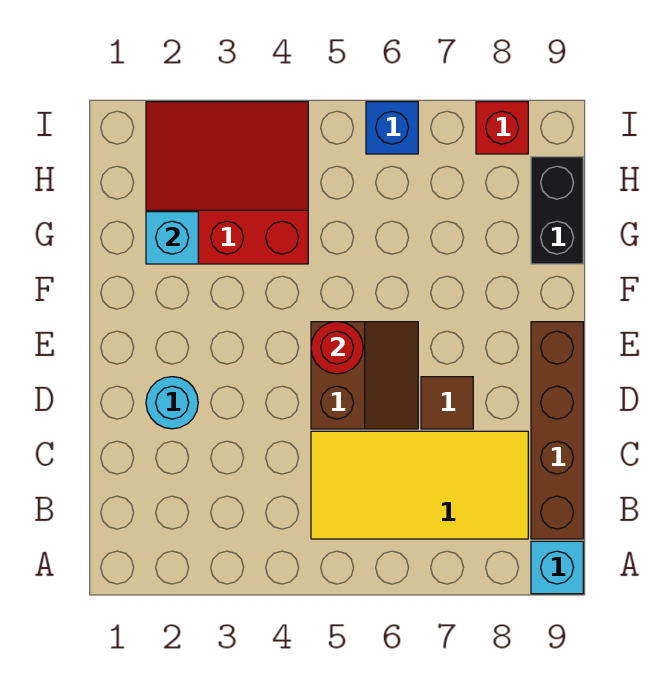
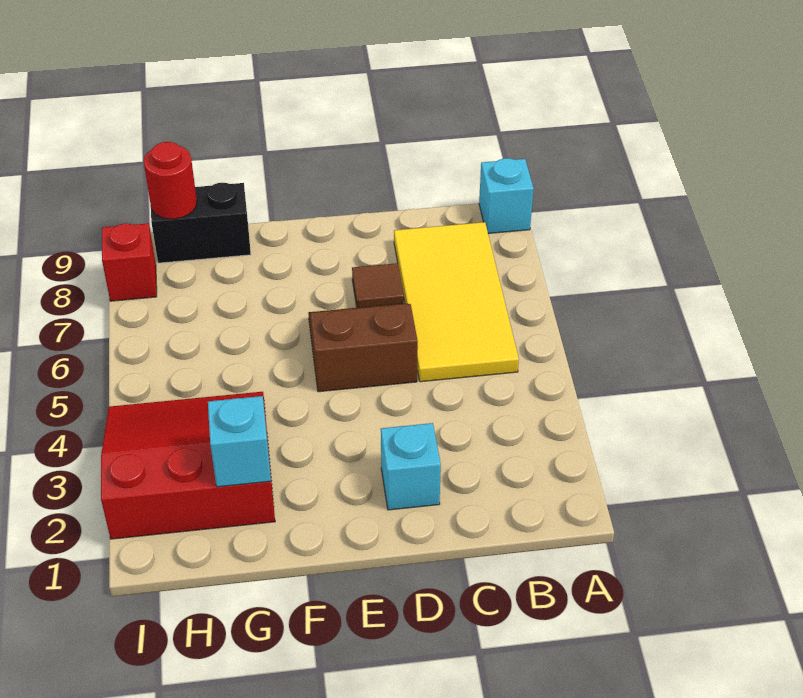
brown brick B9:E9 level 1 -> none
cyan round brick D2 level 1 -> cyan brick D2 level 1
red round brick E5 level 2 -> red round brick H9 level 2
red slope G2:I4 level 1 top G -> red slope G2:I4 level 1 top 2
blue brick I6 level 1 -> none

